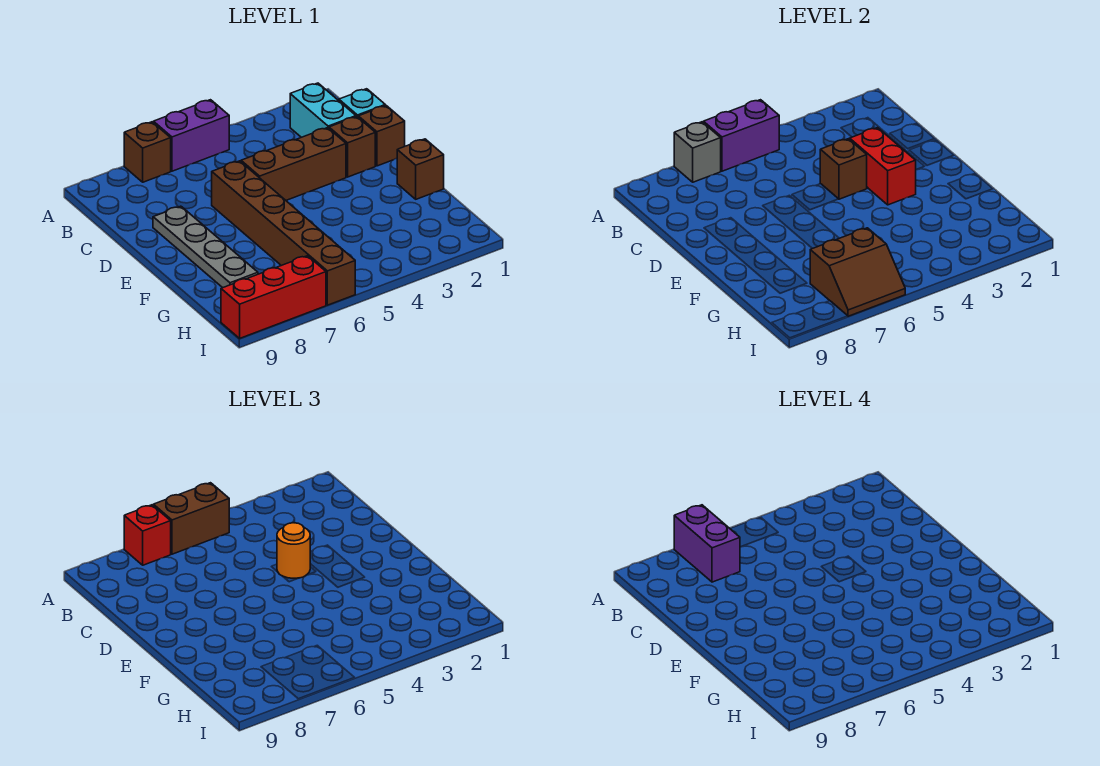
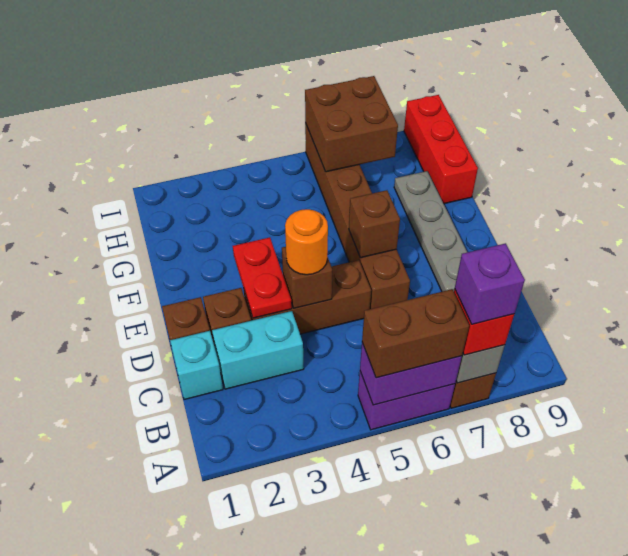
purple brick A7:B7 level 4 -> purple brick A7 level 4
cyan brick B2:C2 level 1 -> cyan brick C2:C3 level 1
red brick D3:E3 level 2 -> red plate D3:E3 level 2
brown brick F1 level 1 -> brown brick E6 level 2
brown slope H6:I7 level 2 top H -> brown brick H6:I7 level 2
red brick I7:I9 level 1 -> red brick G9:I9 level 1

